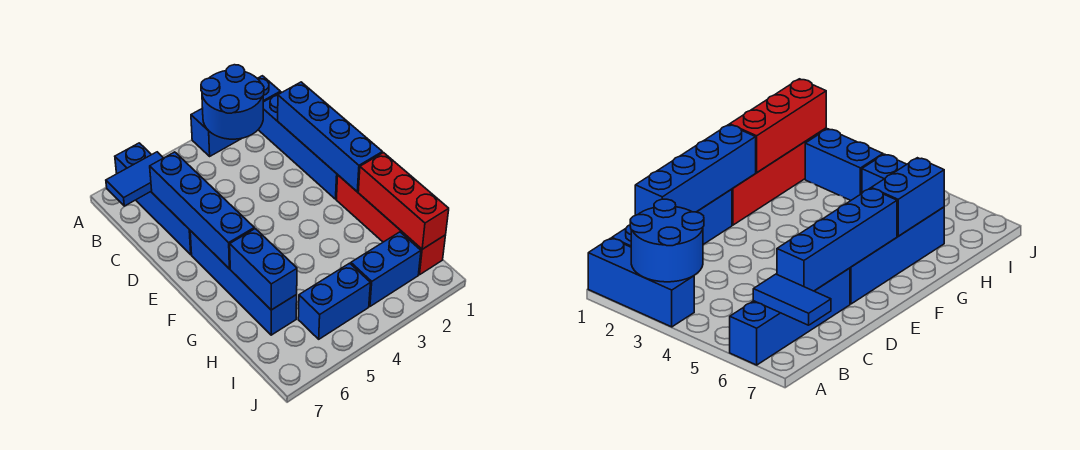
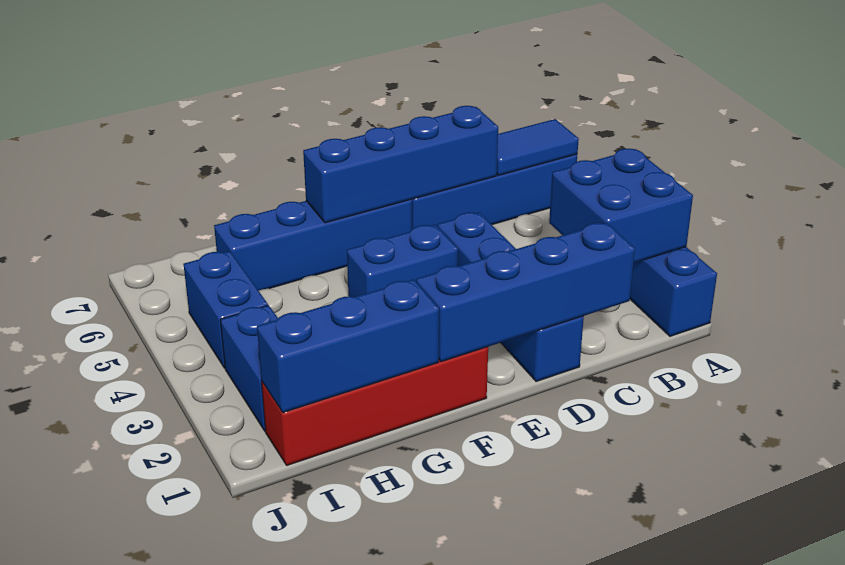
blue round brick A2:B3 level 2 -> blue brick A2:B3 level 2
blue brick B1:E1 level 1 -> blue brick D1:D4 level 1
blue tile B6:B7 level 2 -> blue tile A6:B6 level 2
red brick G1:I1 level 2 -> blue brick G1:I1 level 2
blue brick G6:H6 level 2 -> blue brick E4:F4 level 1

